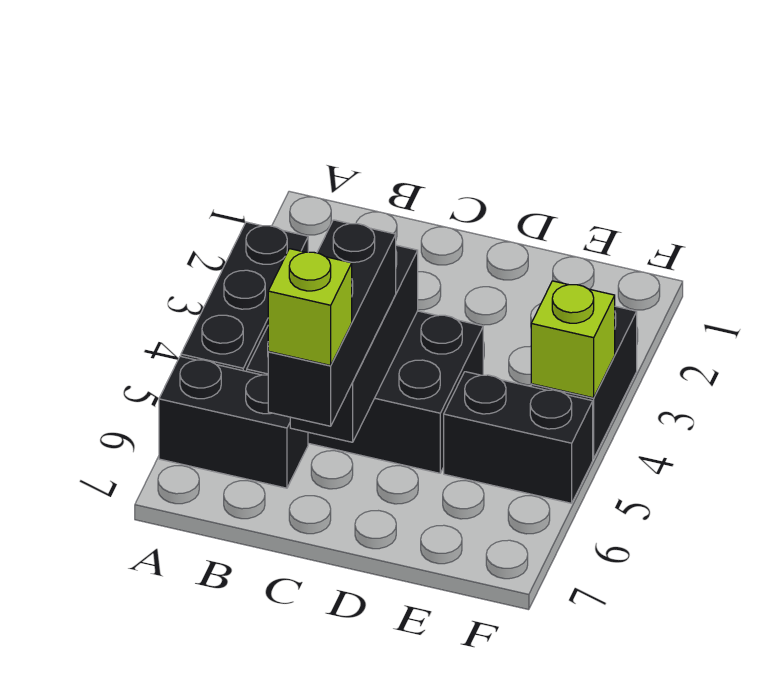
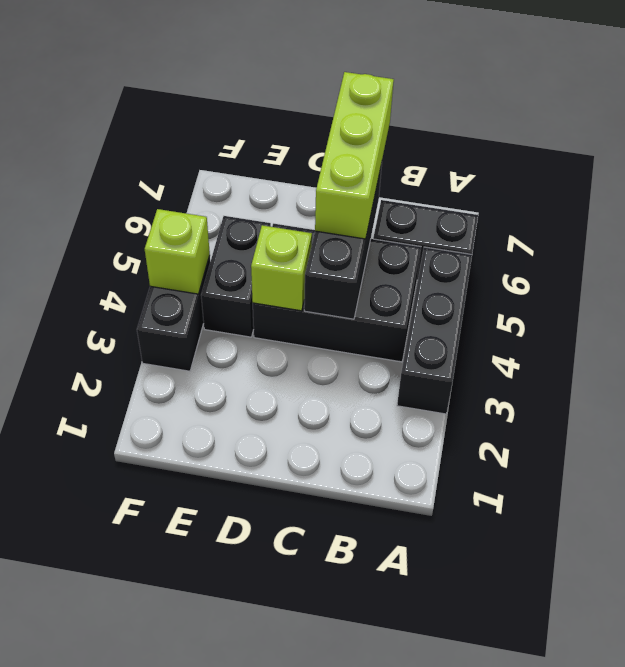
black brick C5:C7 level 3 -> lime brick C5:C7 level 3
lime brick C7 level 4 -> lime brick D4 level 2
black brick E5:F5 level 1 -> black brick E4:E5 level 1

